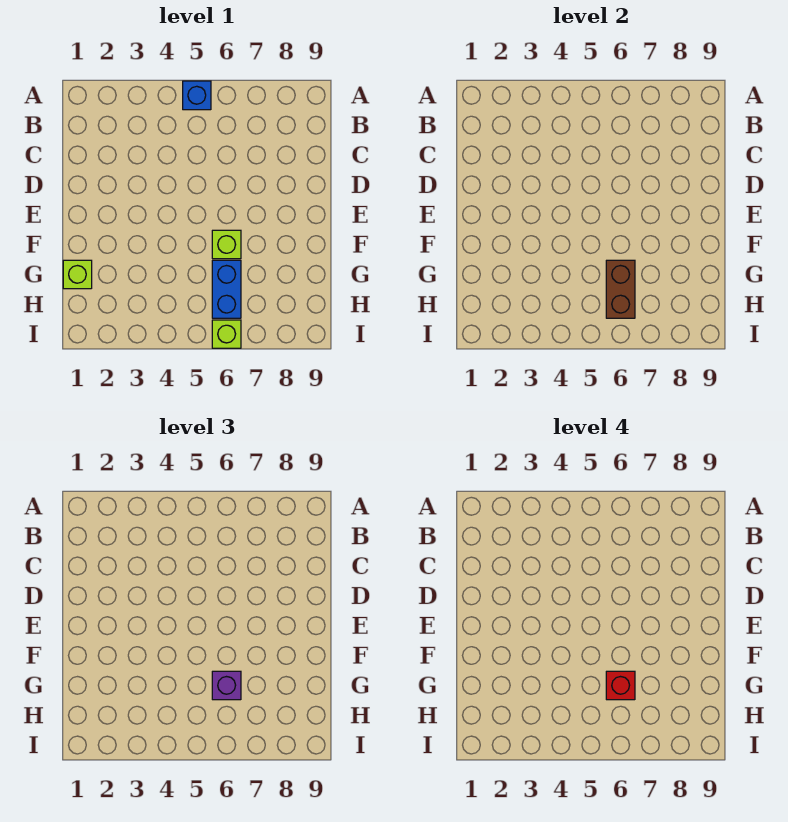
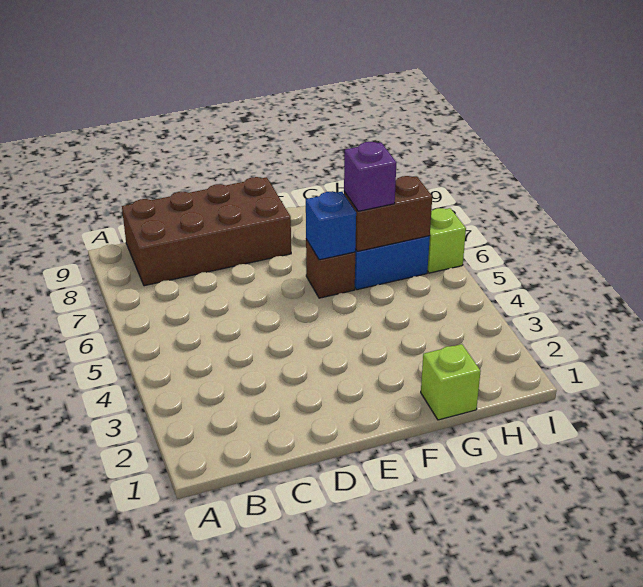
blue brick A5 level 1 -> blue brick F6 level 2
none -> brown brick B8:E9 level 1
lime brick F6 level 1 -> brown brick F6 level 1
red brick G6 level 4 -> none

